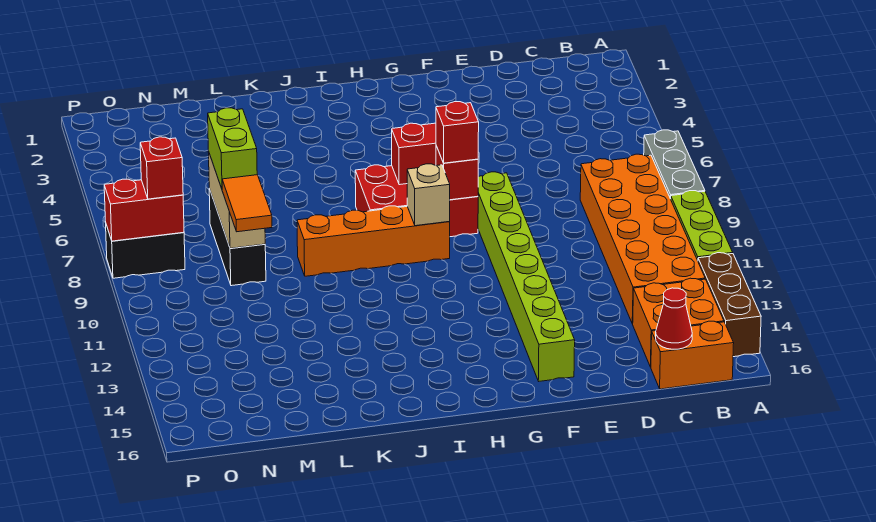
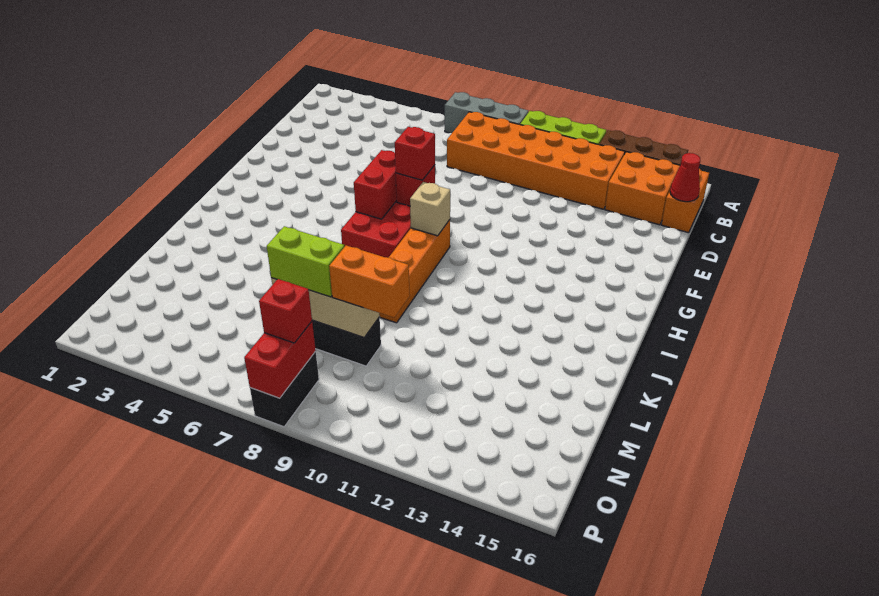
lime brick F8:F15 level 1 -> none
orange tile M9:M10 level 3 -> orange brick M9:M10 level 3

